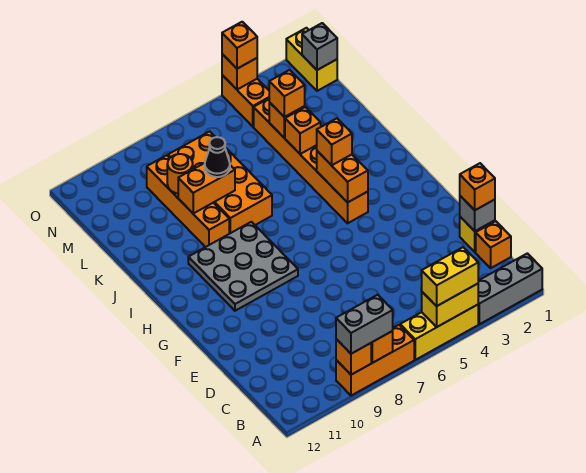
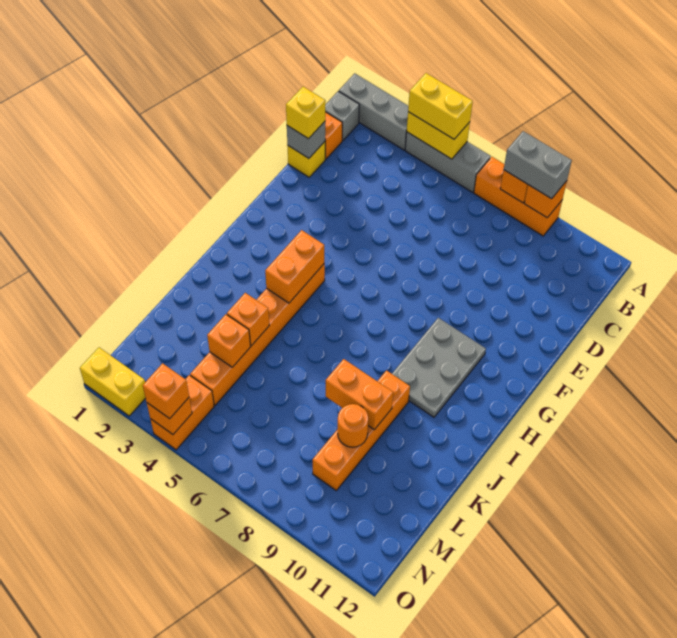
yellow brick A4:A6 level 1 -> grey brick A4:A6 level 1
orange brick D1 level 3 -> yellow brick D1 level 3
grey plate G8:I10 level 1 -> grey plate G9:I10 level 1
orange brick I4 level 3 -> none
orange brick J7:M8 level 1 -> none
black cone K8 level 3 -> none
orange brick L4 level 3 -> none
yellow brick N1:O1 level 1 -> yellow brick O1:O2 level 1
grey brick N1 level 2 -> grey brick B1 level 1

